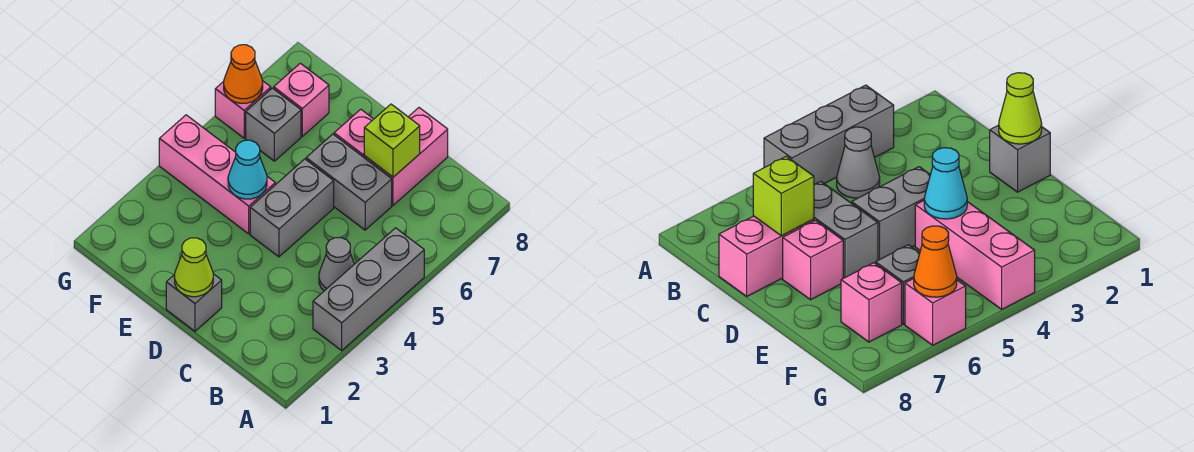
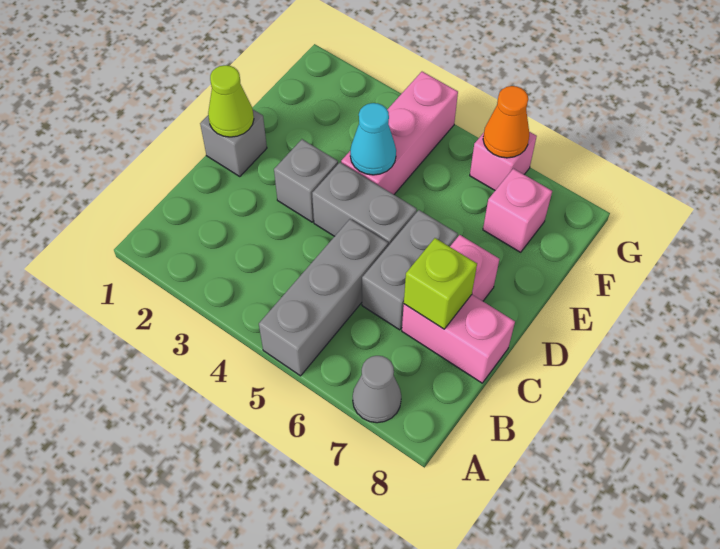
grey brick A3:A5 level 1 -> grey brick A5:C5 level 1
grey cone B4 level 1 -> grey cone A7 level 1
grey brick F6 level 1 -> grey brick D3 level 1

